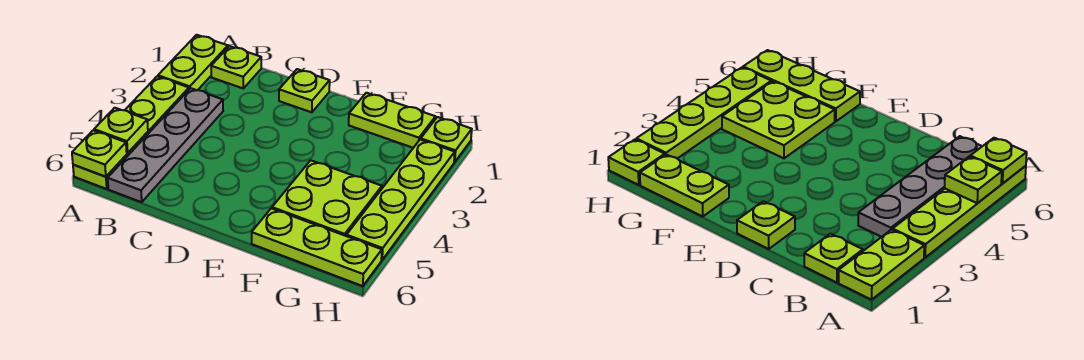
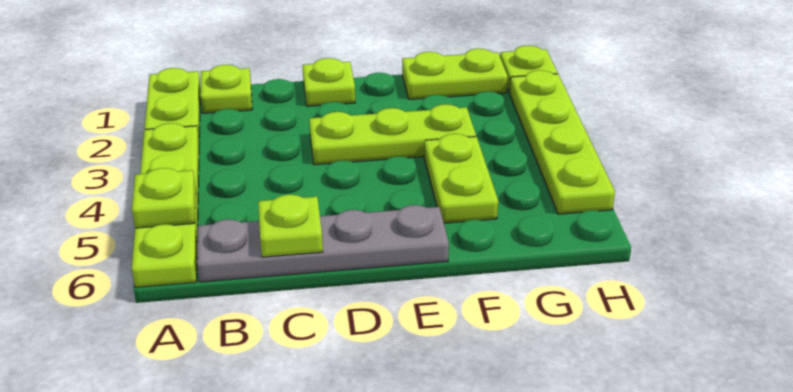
lime plate A6 level 2 -> lime plate C6 level 2
grey plate B3:B6 level 1 -> grey plate B6:E6 level 1
lime plate F4:G5 level 1 -> lime plate F4:F5 level 1
lime plate F6:H6 level 1 -> lime plate D3:F3 level 1

